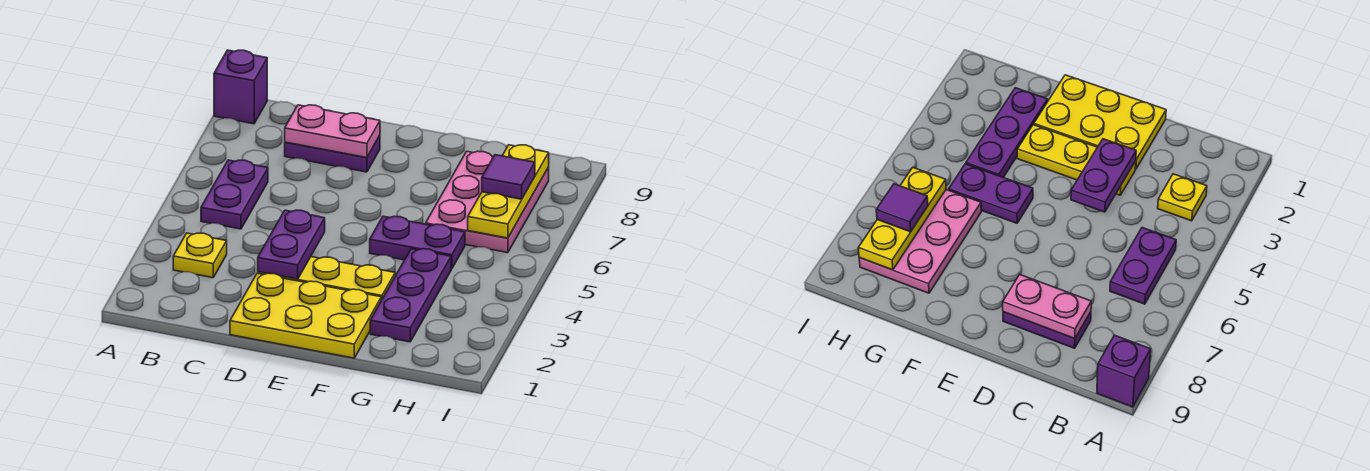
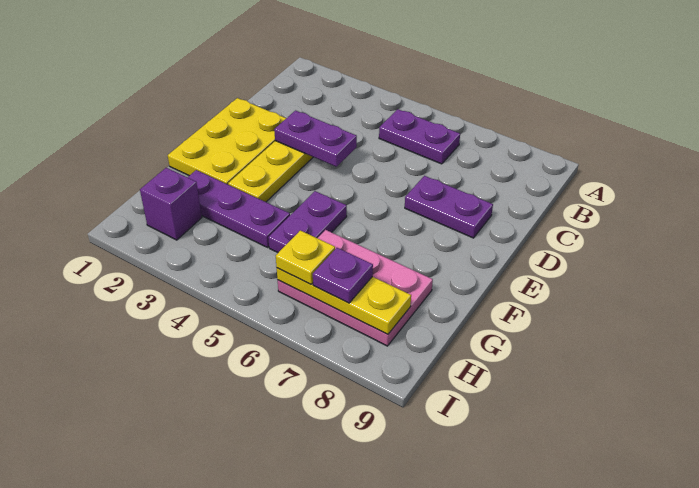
purple brick A9 level 1 -> purple brick H2 level 1
yellow plate B3 level 1 -> yellow plate H6 level 3
purple plate C8:D8 level 1 -> purple plate D7:D8 level 1
pink plate C8:D8 level 2 -> none
purple tile H7 level 3 -> purple plate H7 level 3

